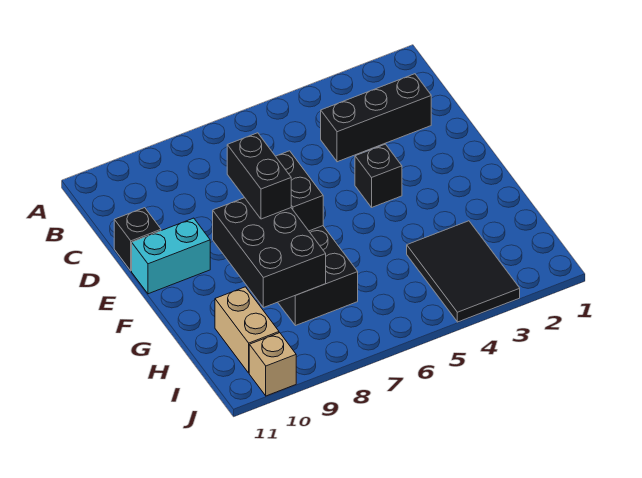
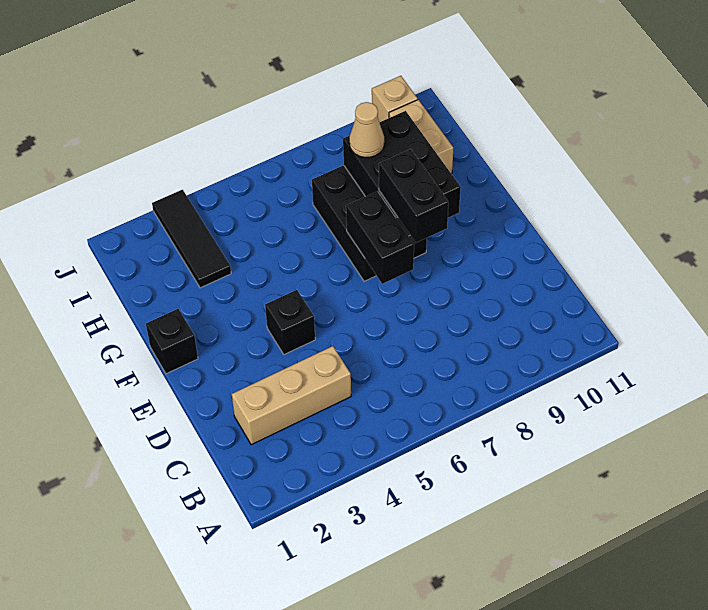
black brick C2:C4 level 1 -> tan brick C2:C4 level 1
black brick D11 level 1 -> black brick F1 level 1
cyan brick E10:E11 level 1 -> none
black tile H3:J4 level 1 -> black tile H3:J3 level 1
none -> tan cone H8 level 3

